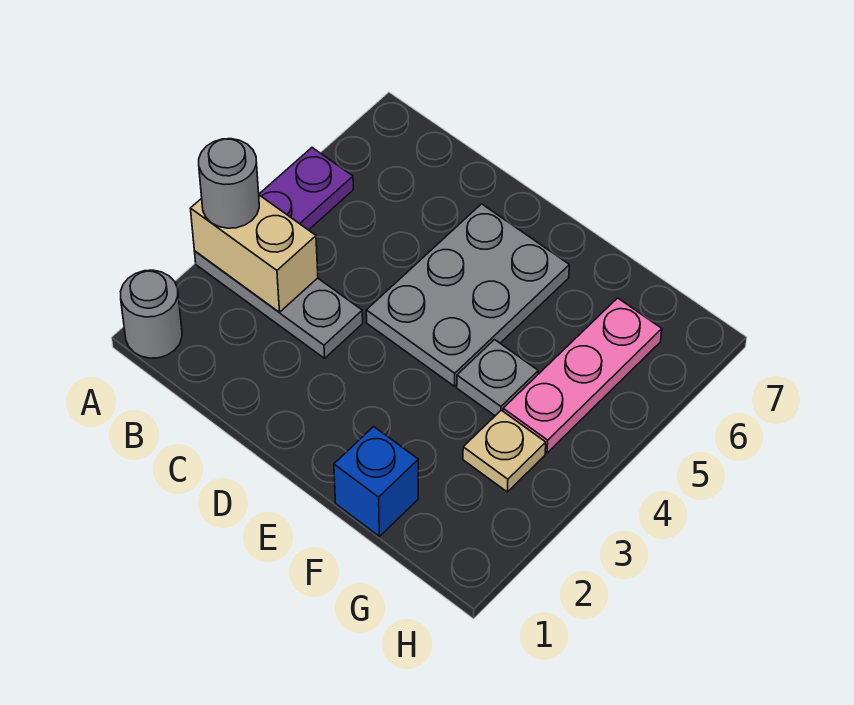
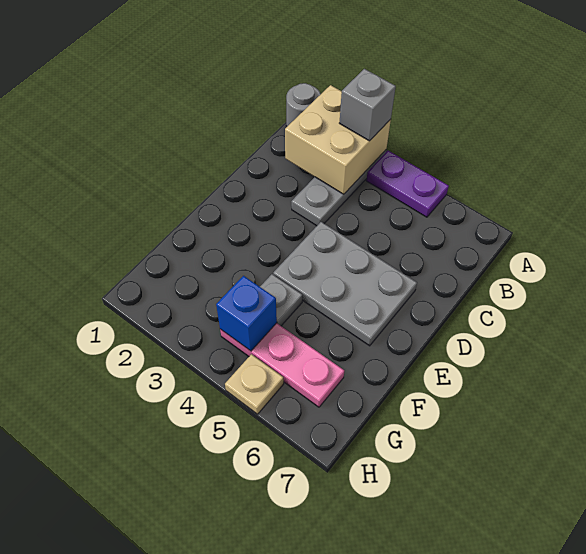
tan brick A3:B3 level 2 -> tan brick A2:B3 level 2
grey round brick A3 level 3 -> grey brick A3 level 3
blue brick F1 level 1 -> blue brick G4 level 2
tan plate G3 level 1 -> tan plate H5 level 1

